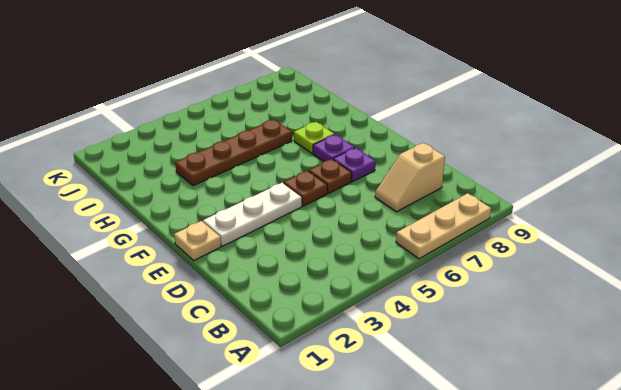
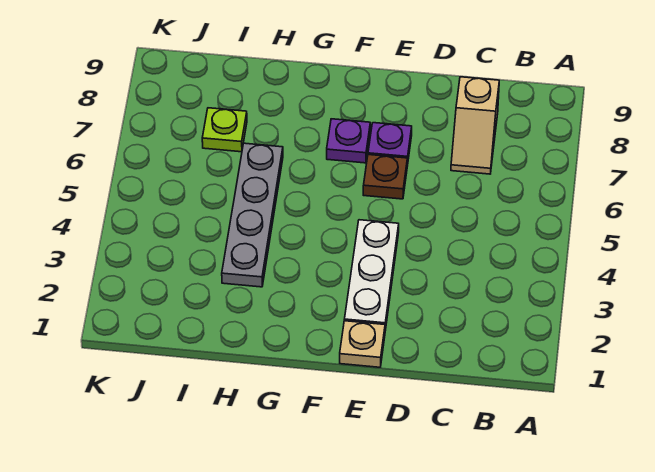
tan plate A6:A8 level 1 -> none
brown plate E5 level 1 -> none
lime plate G7 level 1 -> lime plate I7 level 1
brown plate H3:H6 level 1 -> grey plate H3:H6 level 1

